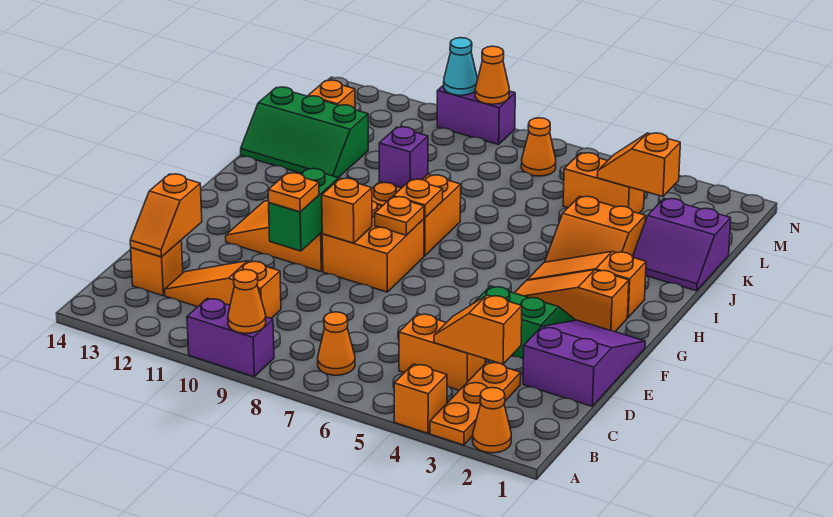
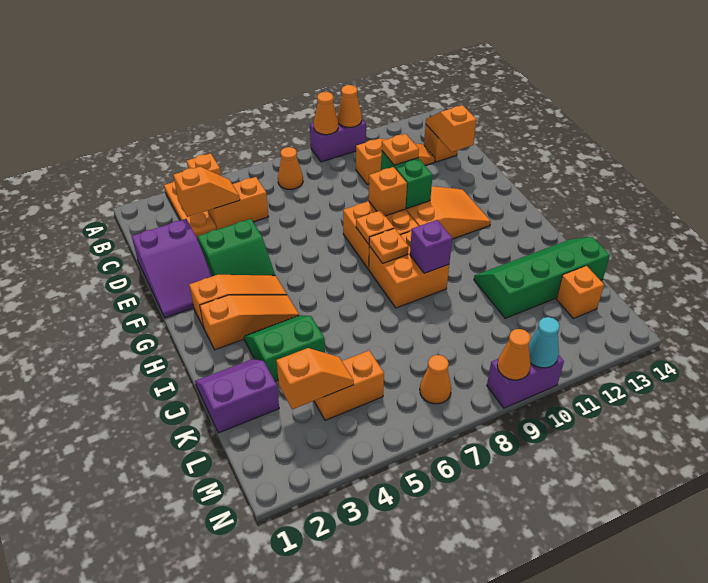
orange cone A2 level 1 -> orange cone A10 level 2
orange slope I3:J4 level 1 top J -> green slope I3:J4 level 1 top J
green slope J12:K14 level 1 top K -> green slope J11:K14 level 1 top K

